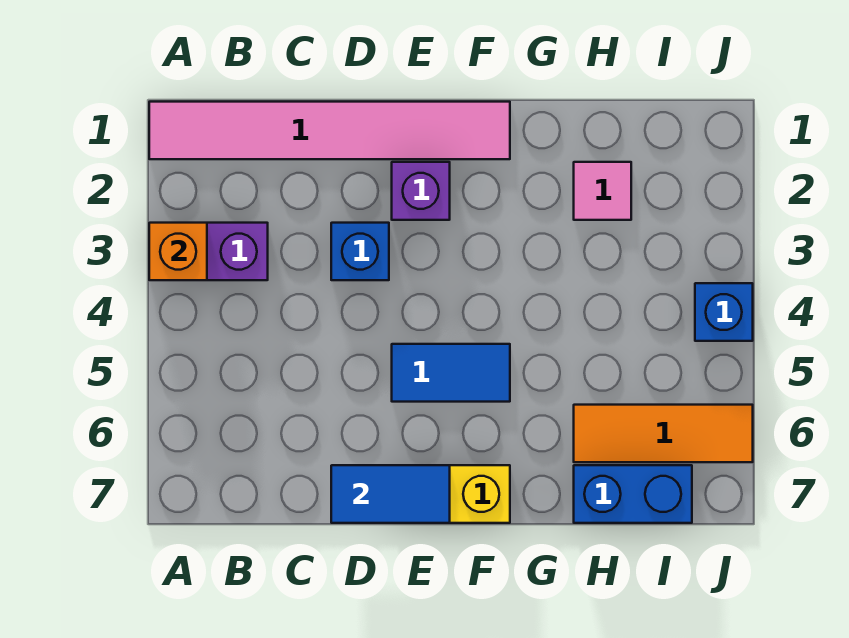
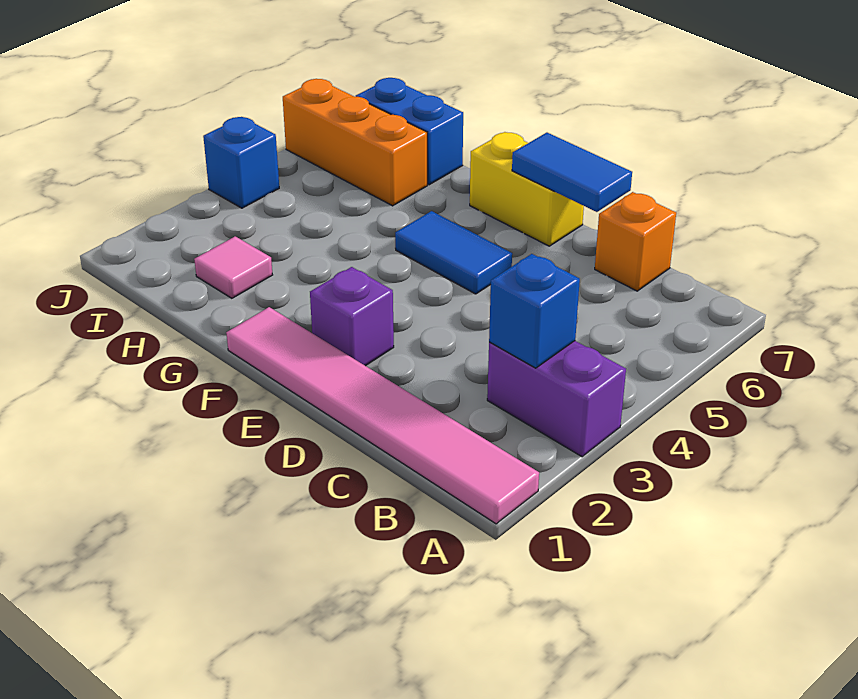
orange brick A3 level 2 -> orange brick C7 level 1
blue brick D3 level 1 -> blue brick B3 level 2
orange tile H6:J6 level 1 -> orange brick H6:J6 level 1

